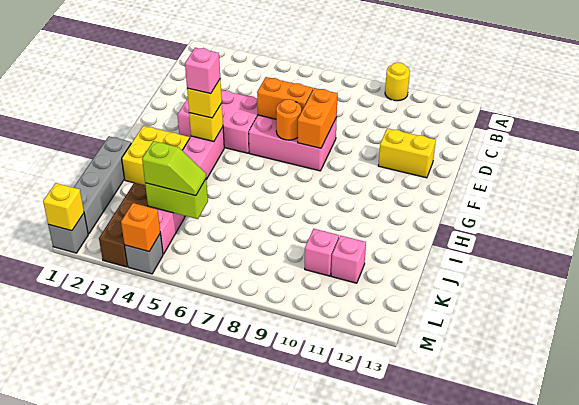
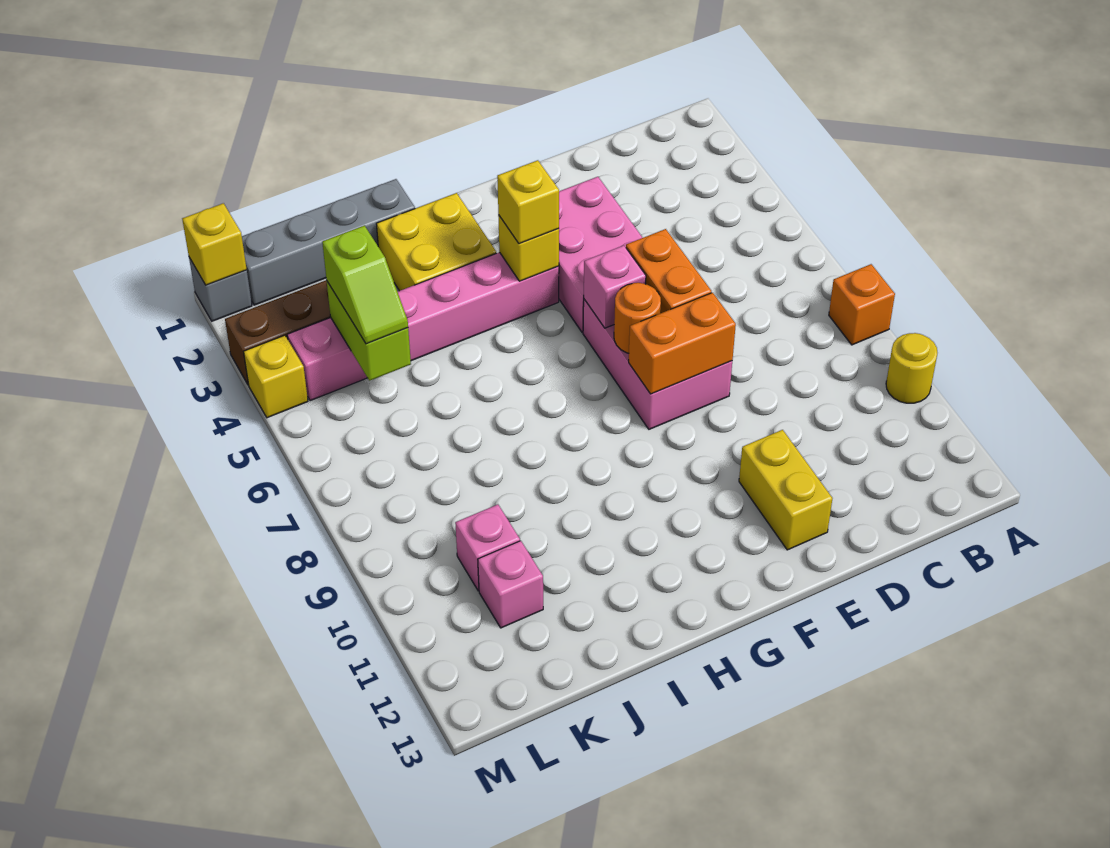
pink brick G4 level 4 -> pink brick F6 level 2
grey brick M4 level 1 -> yellow brick M4 level 1
orange brick M4 level 2 -> orange brick A8 level 1

